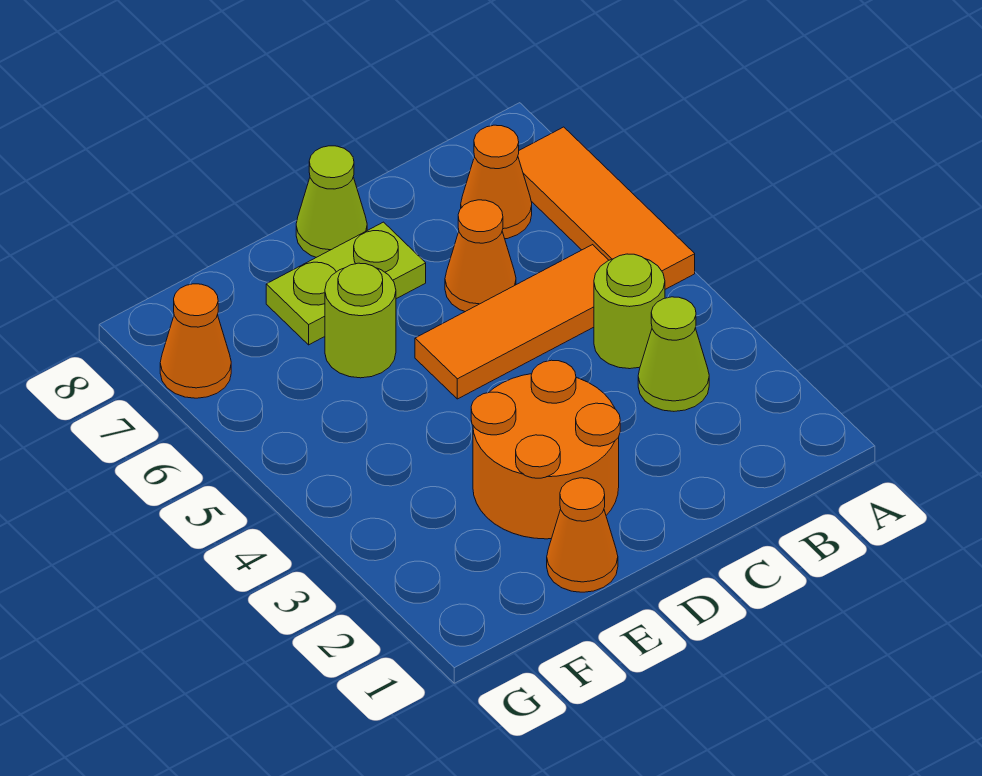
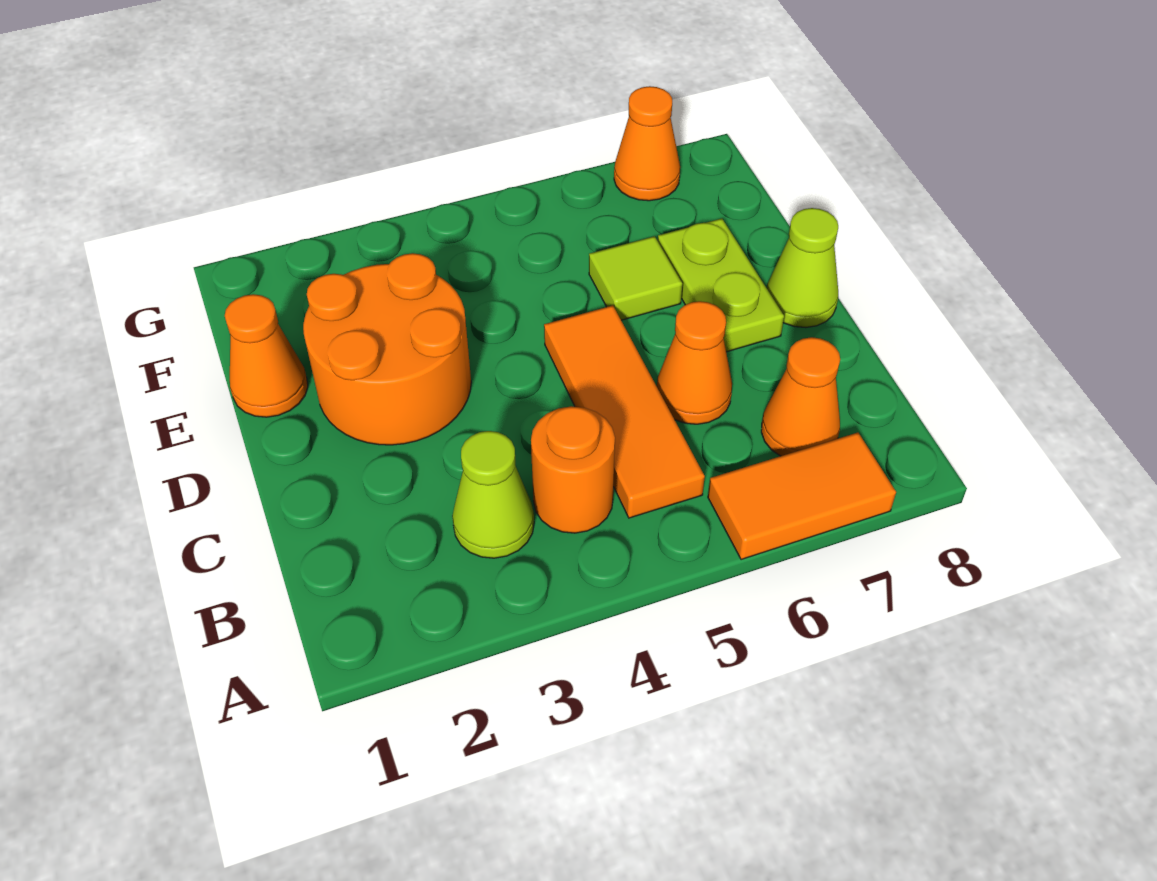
orange tile A5:A7 level 1 -> orange tile A6:A7 level 1
lime round brick B4 level 1 -> orange round brick B4 level 1
lime round brick E6 level 1 -> lime tile E6 level 1

